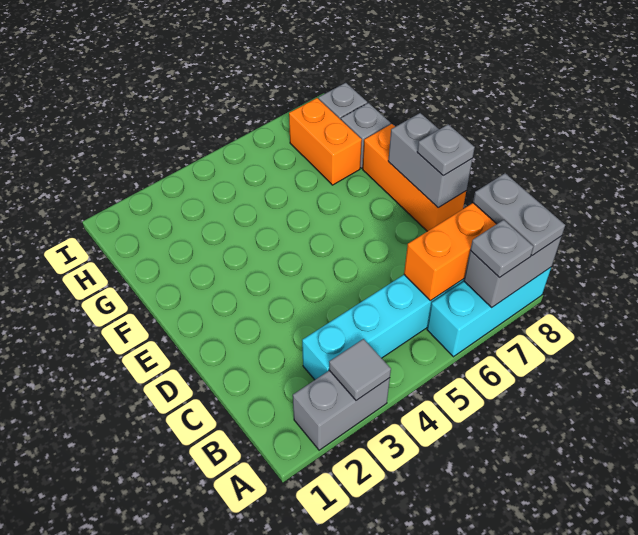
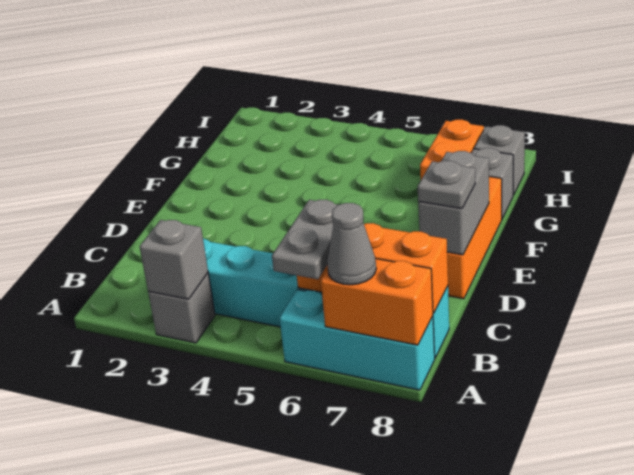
grey brick A2:A3 level 1 -> grey brick A3 level 1
grey tile A3 level 2 -> grey brick A3 level 2
grey brick A7:A8 level 2 -> orange brick A7:A8 level 2
grey plate A7 level 3 -> grey cone A7 level 3
grey plate A8:B8 level 3 -> grey plate A6:B6 level 3

